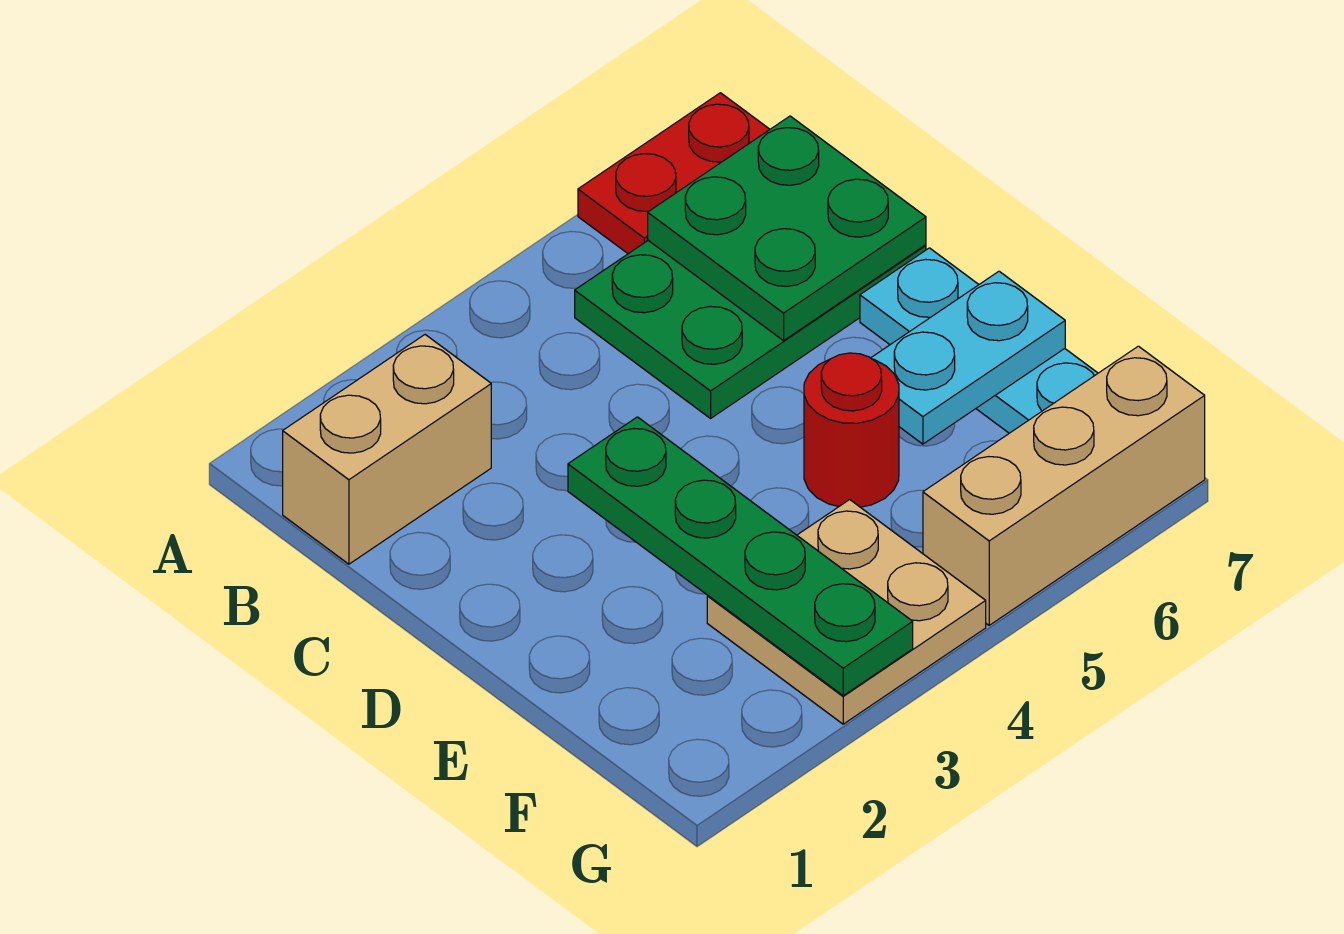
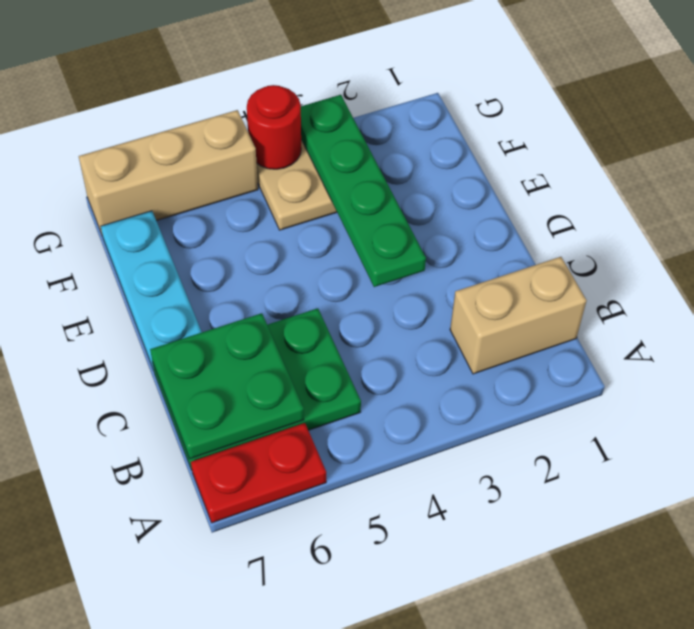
red round brick E5 level 1 -> red round brick G4 level 2
cyan plate E6:E7 level 2 -> none

